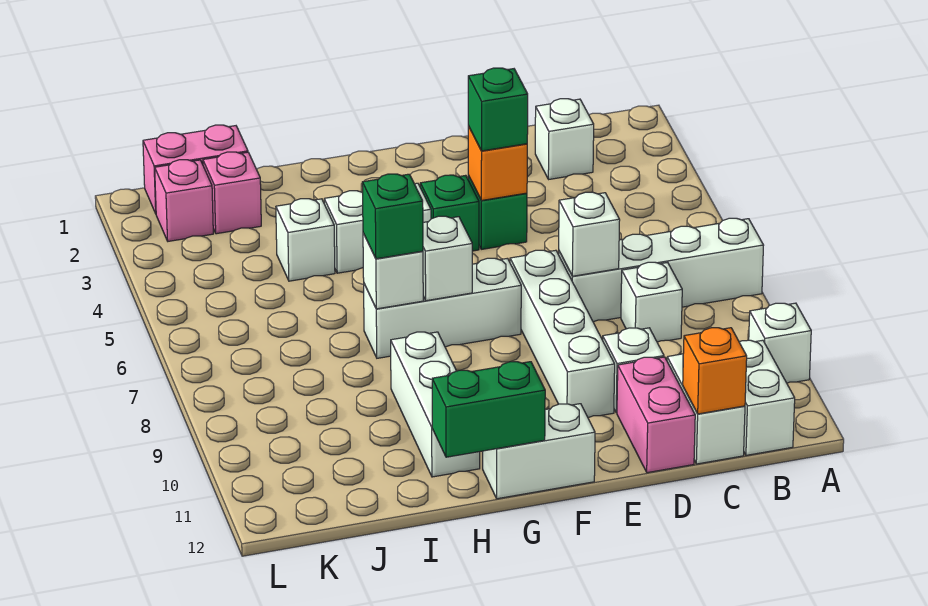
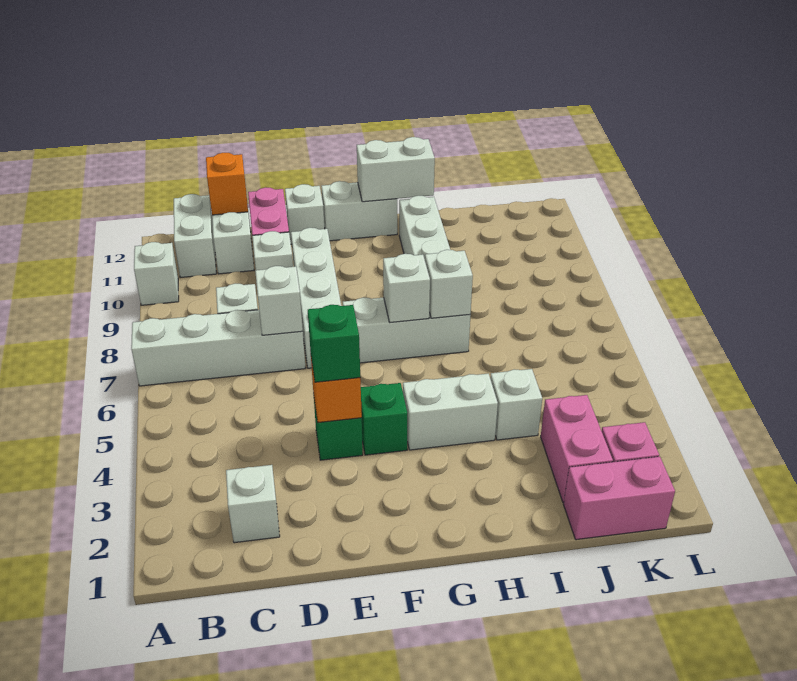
none -> white brick E12 level 1
green brick G12:H12 level 2 -> white brick G12:H12 level 2
green brick H7 level 3 -> none
pink brick J2 level 1 -> pink brick J2:J3 level 1

